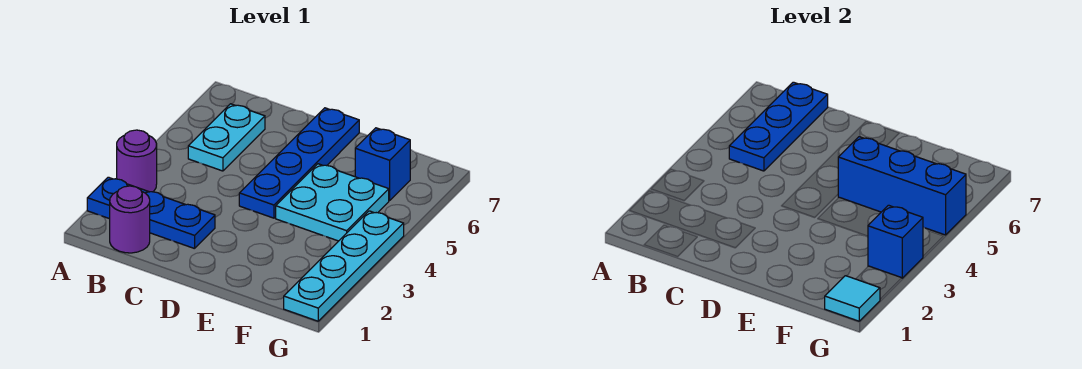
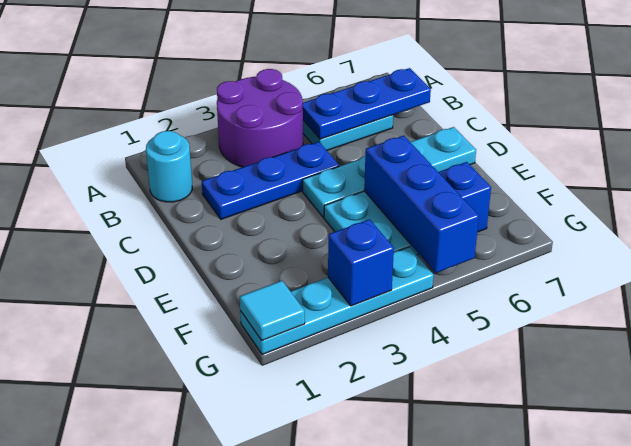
blue plate A2:C2 level 1 -> blue plate C2:C4 level 1
purple round brick A3 level 1 -> purple round brick A3:B4 level 1
purple round brick B1 level 1 -> cyan round brick B1 level 1
blue plate D4:D7 level 1 -> cyan plate D4:D7 level 1

